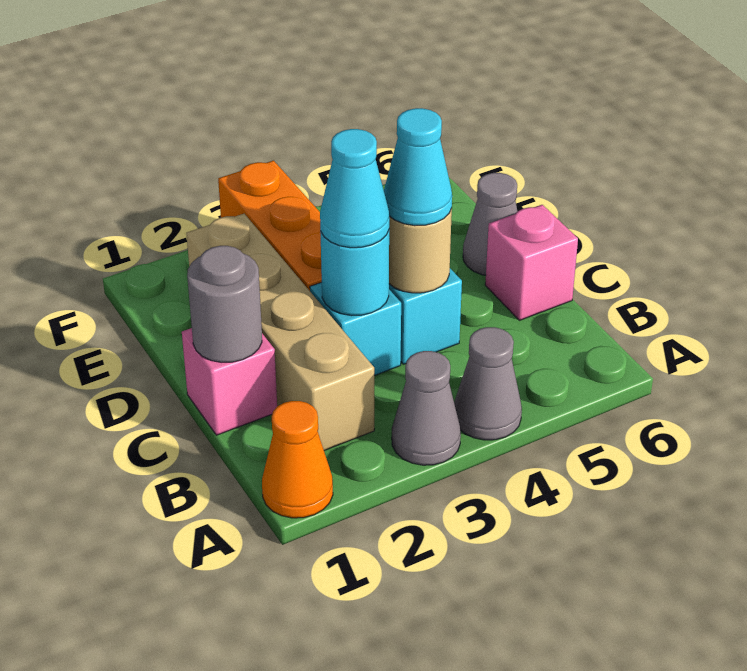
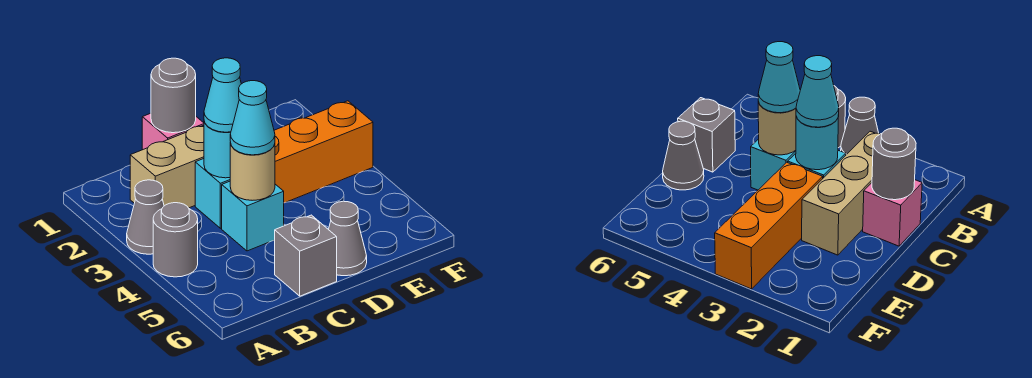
orange cone A1 level 1 -> none
grey cone A4 level 1 -> grey round brick A4 level 1
tan brick B2:E2 level 1 -> tan brick B2:D2 level 1
pink brick C6 level 1 -> grey brick C6 level 1

